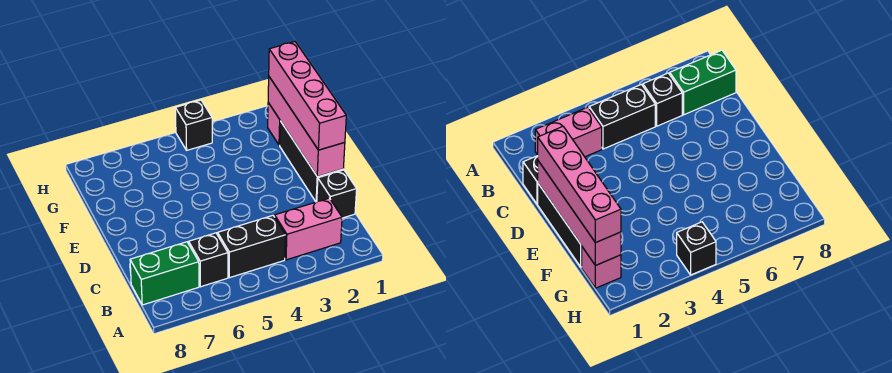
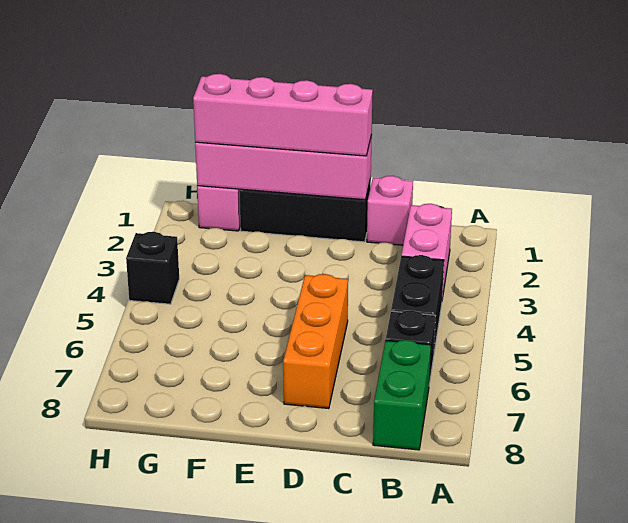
black brick C1 level 1 -> pink brick C1 level 1
none -> orange brick D5:D7 level 1

